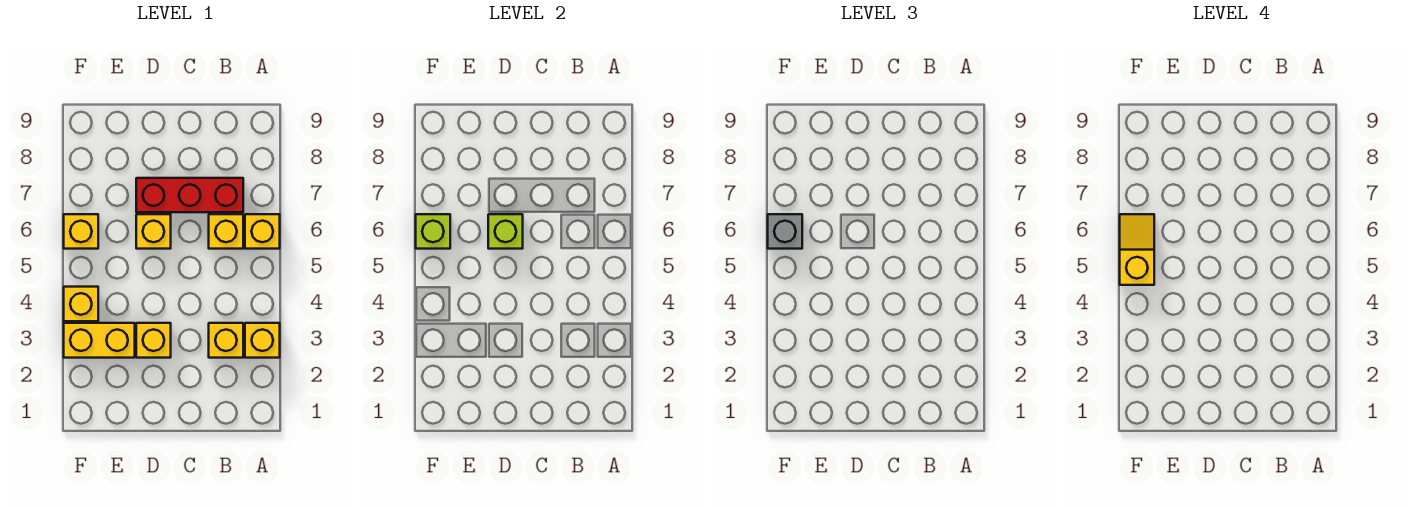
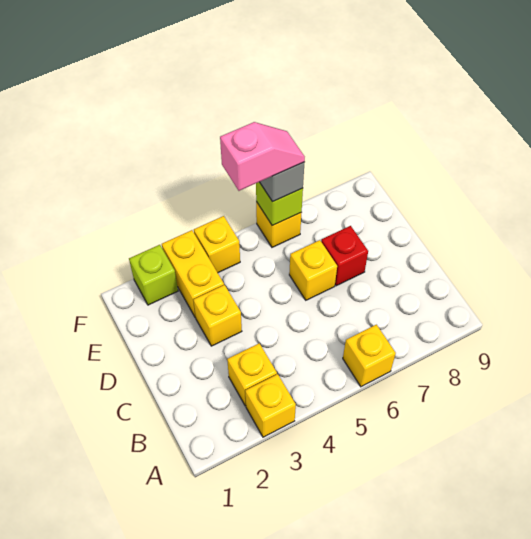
yellow brick B6 level 1 -> none
red brick B7:D7 level 1 -> red brick D7 level 1
lime brick D6 level 2 -> lime brick F2 level 1
yellow slope F5:F6 level 4 top 5 -> pink slope F5:F6 level 4 top 5

